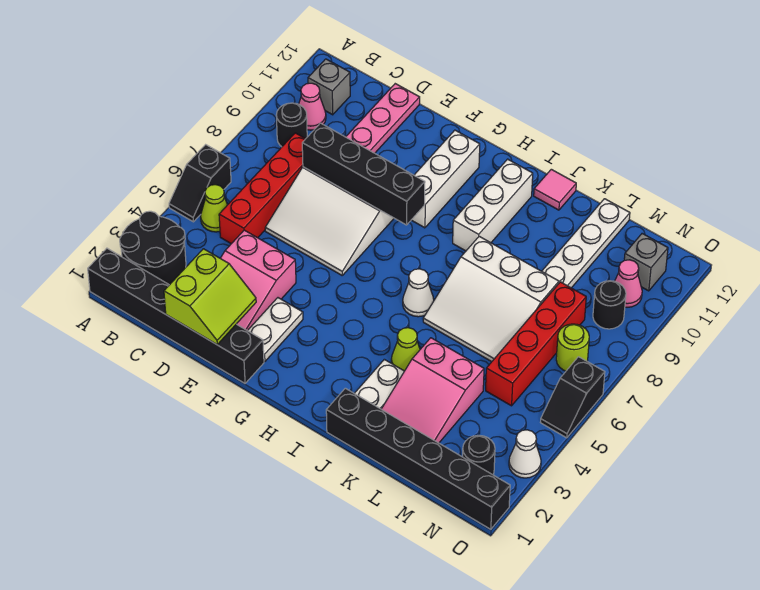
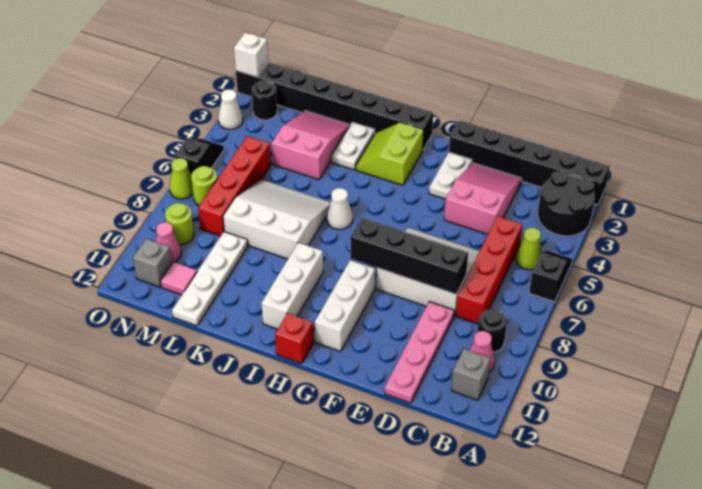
lime slope D1:E2 level 2 top D -> lime slope H2:I3 level 1 top H
none -> red brick H12 level 1
black brick J1:O1 level 1 -> black brick H1:O1 level 1
lime cone J4 level 1 -> lime cone O7 level 1
pink tile J12 level 1 -> pink tile M11 level 1
black round brick N9 level 1 -> lime round brick N9 level 1
none -> white brick O1 level 2

